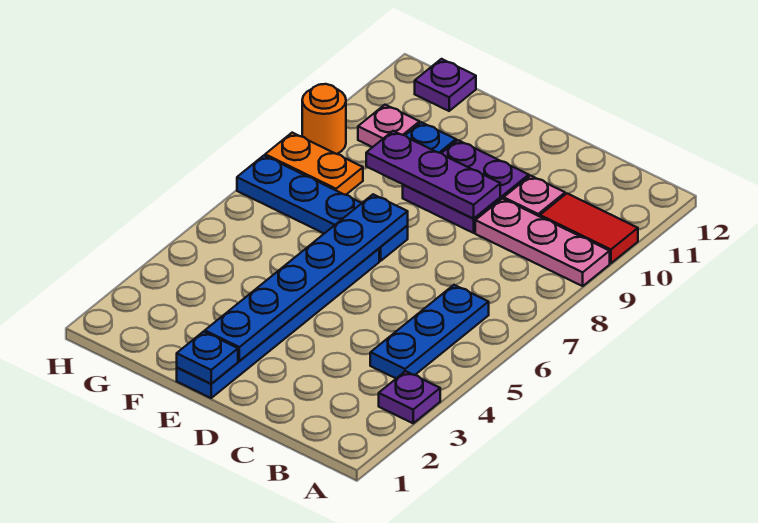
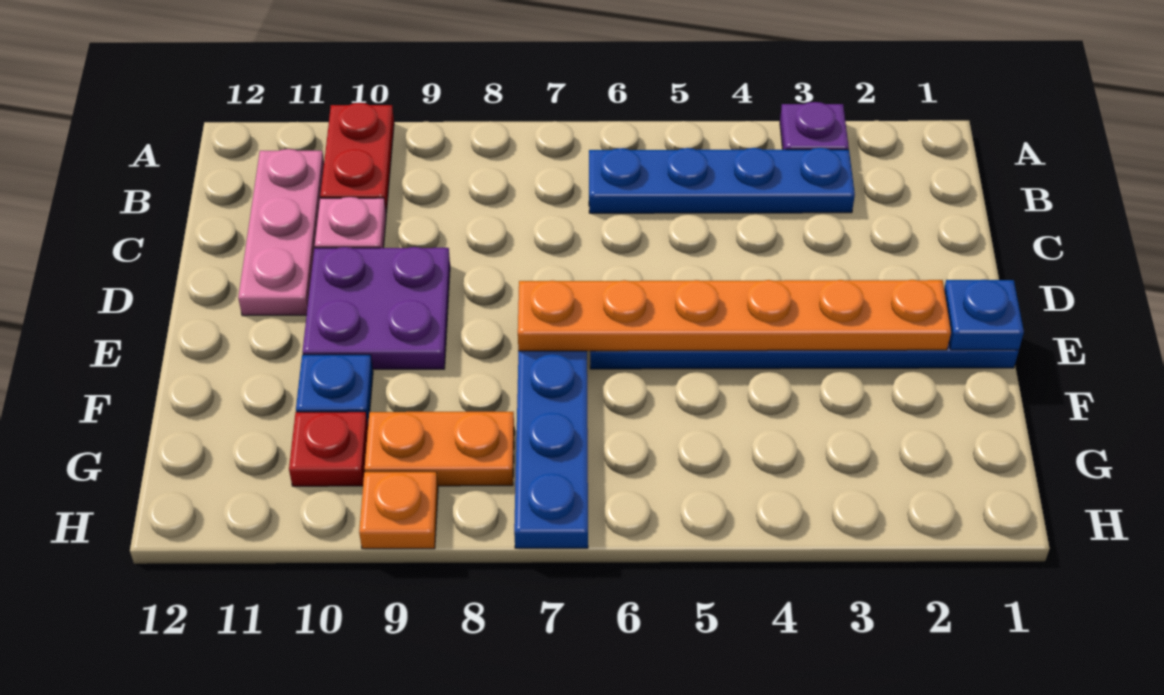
pink plate A9:C9 level 1 -> pink plate B11:D11 level 1
red tile A10:B10 level 1 -> red plate A10:B10 level 1
blue plate B4:B6 level 1 -> blue plate B3:B6 level 1
purple plate D9:F9 level 2 -> none
blue plate E2:E7 level 2 -> orange plate E2:E7 level 2
orange plate G8:H8 level 1 -> orange plate G8:G9 level 1
pink plate G10 level 1 -> red plate G10 level 1
purple plate G12 level 1 -> none
orange round brick H9 level 1 -> orange plate H9 level 1

